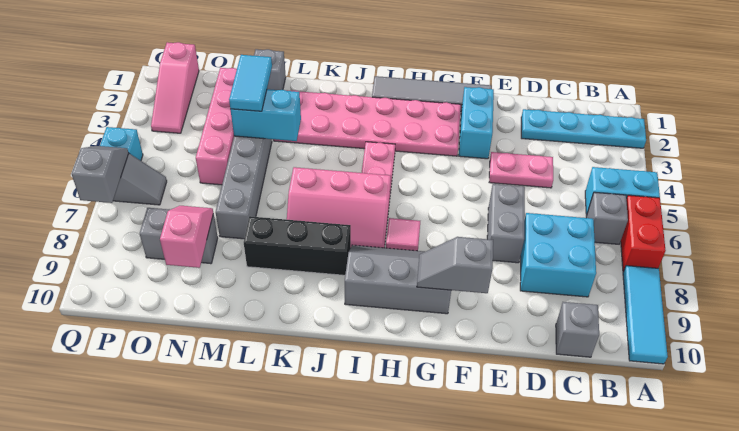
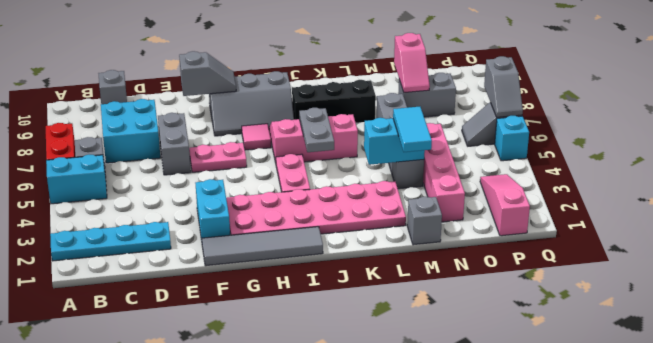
cyan tile A8:A10 level 1 -> none
pink plate D4:E4 level 1 -> pink plate F6:G6 level 1
none -> grey plate J5:J6 level 2

